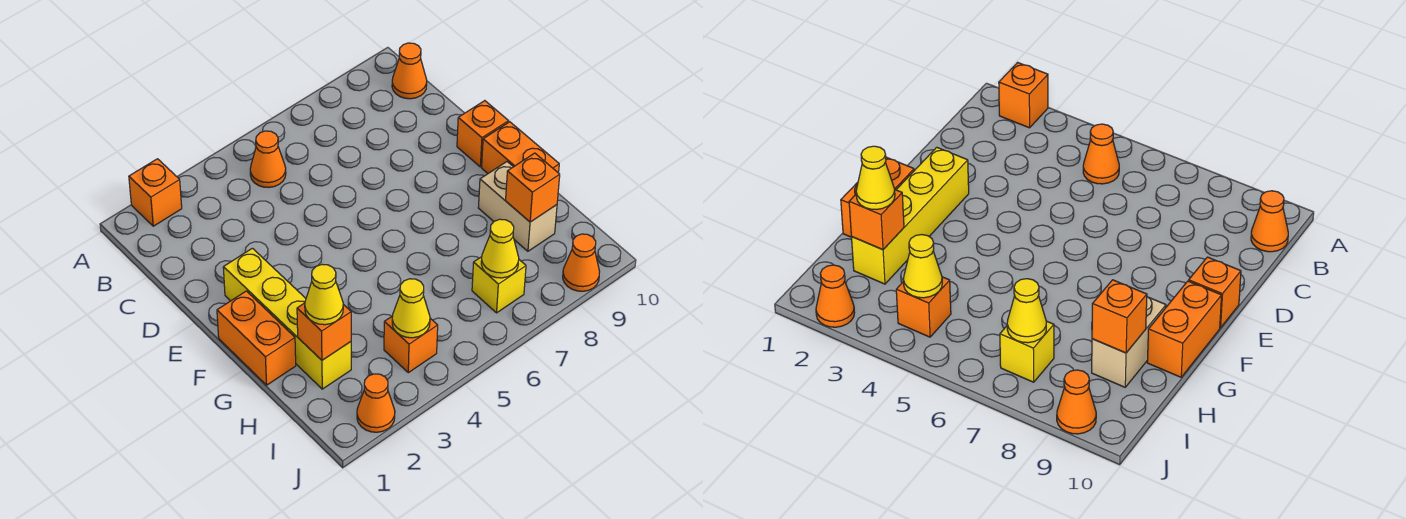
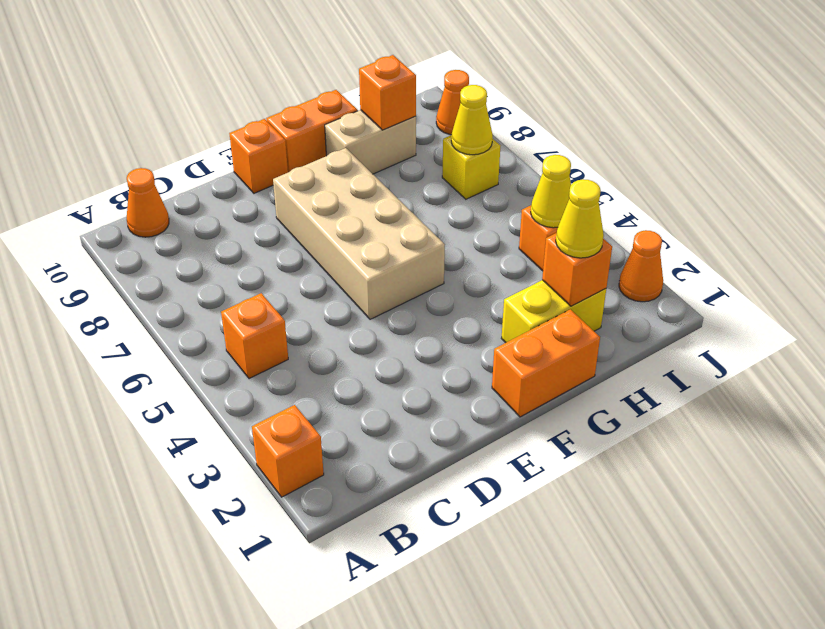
orange cone B5 level 1 -> orange brick B5 level 1
yellow brick E2:H2 level 1 -> yellow brick G2:H2 level 1
none -> tan brick E5:F8 level 1

